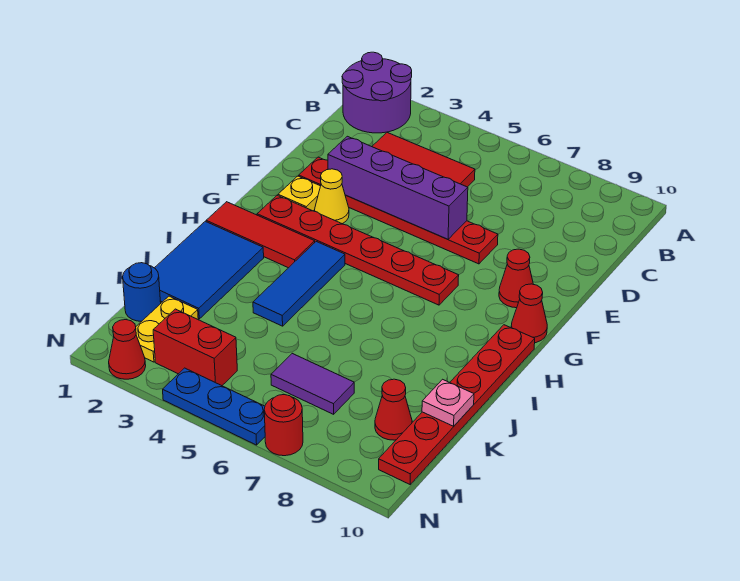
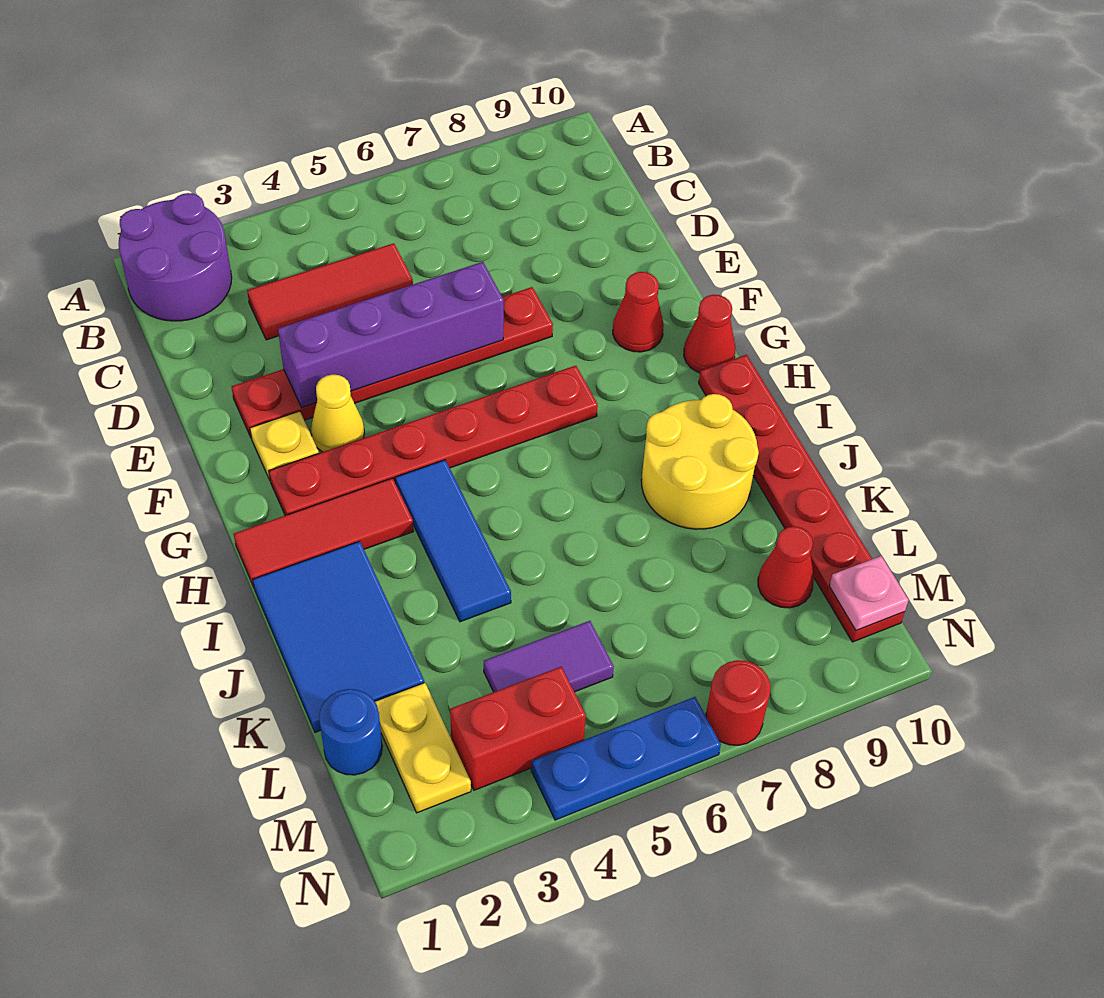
none -> yellow round brick I8:J9 level 1
pink plate K10 level 2 -> pink plate M10 level 2
purple tile L6:L7 level 1 -> purple tile L4:L5 level 1
red cone N2 level 1 -> none

